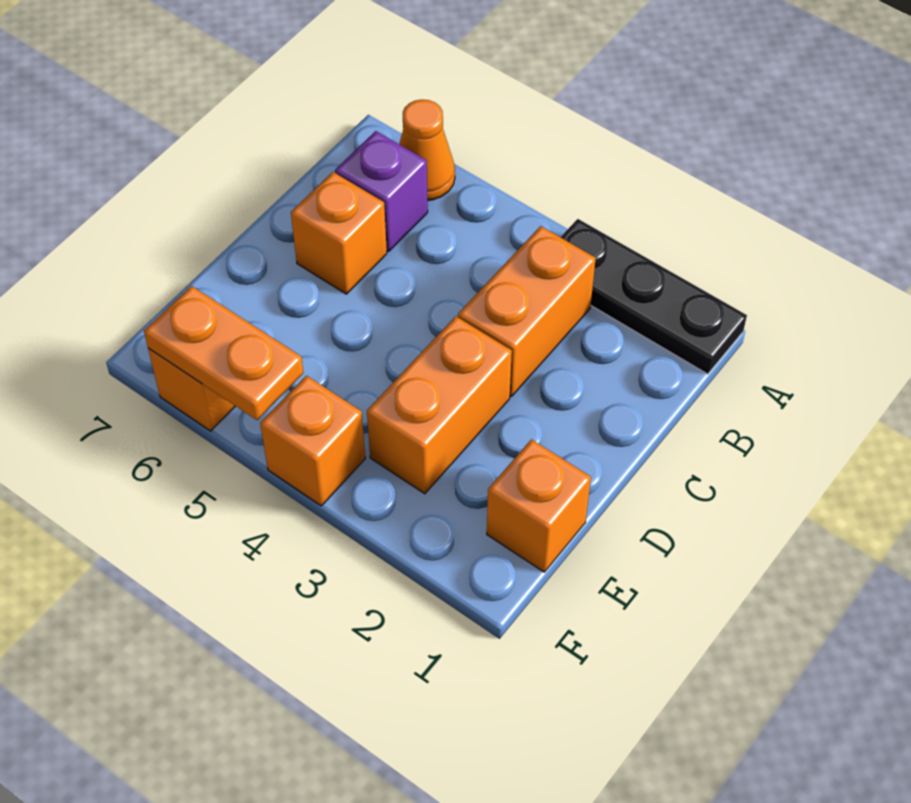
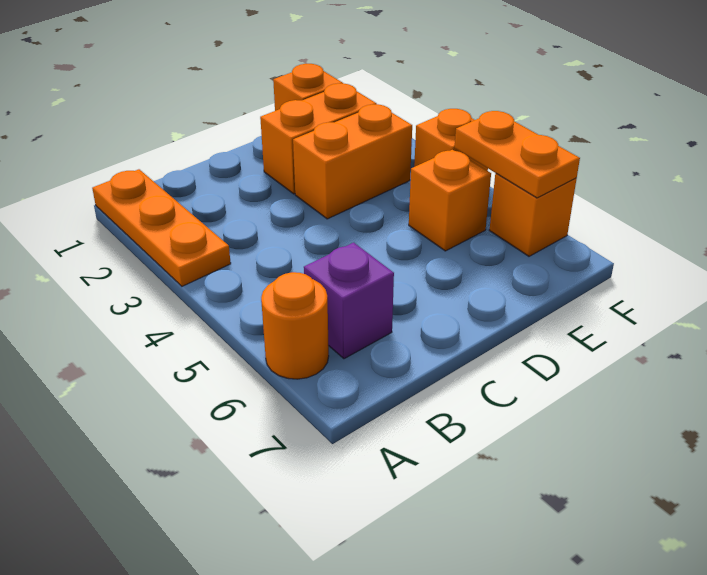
black plate A1:A3 level 1 -> orange plate A1:A3 level 1
orange cone A6 level 1 -> orange round brick A6 level 1
orange brick B3:C3 level 1 -> orange brick D2:E2 level 1
orange brick C6 level 1 -> orange brick E5 level 1

